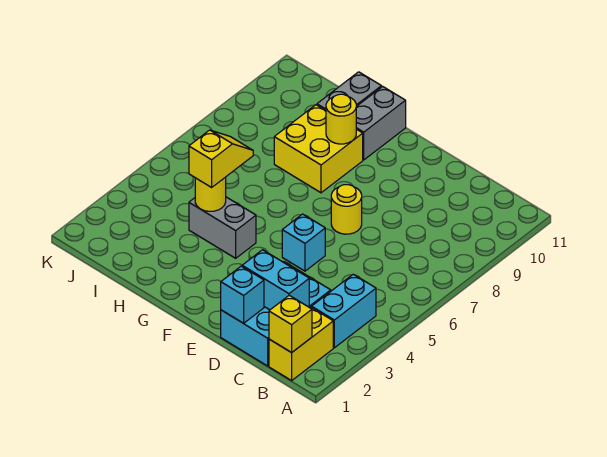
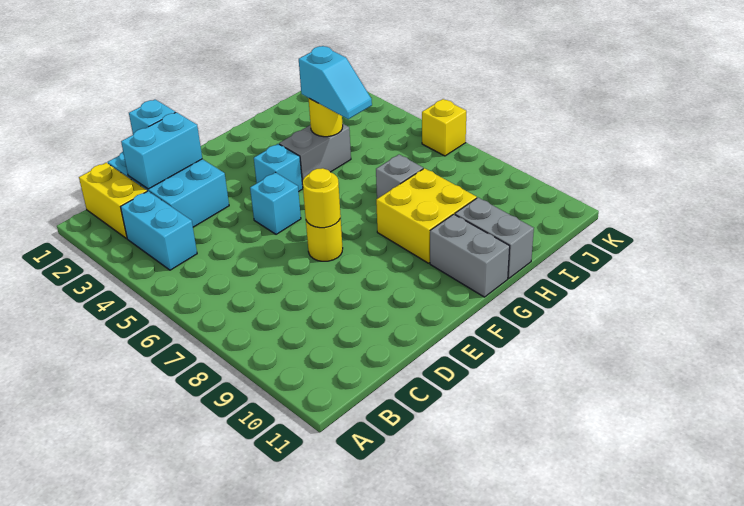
yellow brick B1 level 2 -> yellow brick K6 level 1
none -> cyan brick F4 level 1
yellow round brick G9 level 2 -> yellow round brick E7 level 2
yellow slope H4:H5 level 3 top 4 -> cyan slope H4:H5 level 3 top 4
none -> grey brick H7 level 1

